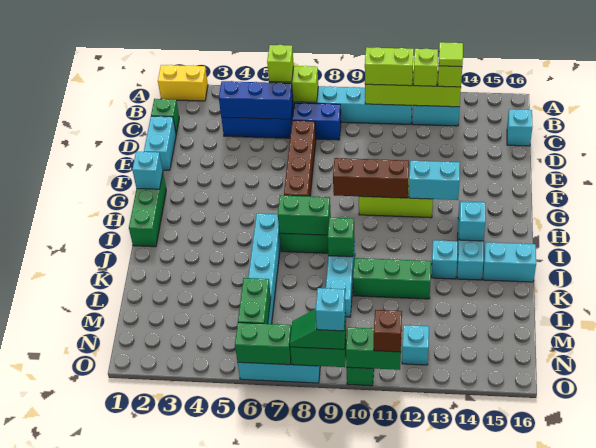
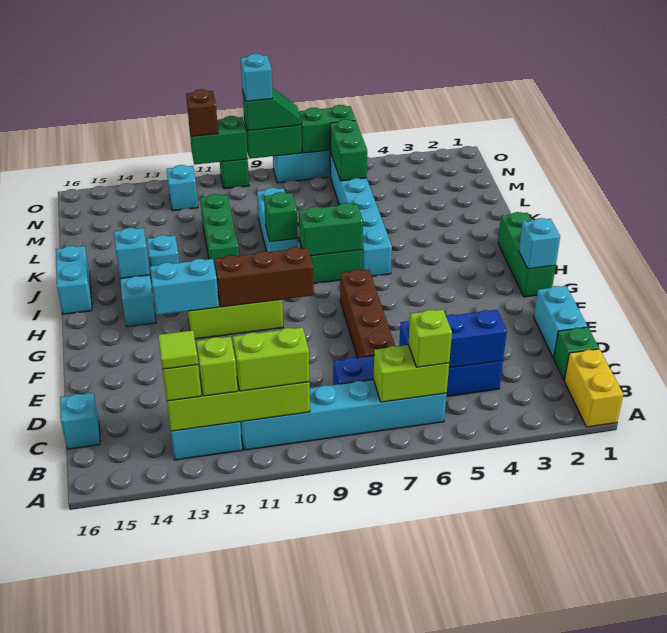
yellow brick A1:A2 level 1 -> yellow brick A1:B1 level 1
cyan brick J15:J16 level 1 -> cyan brick I16:J16 level 1
green brick K10:K12 level 1 -> green brick J11:L11 level 1

